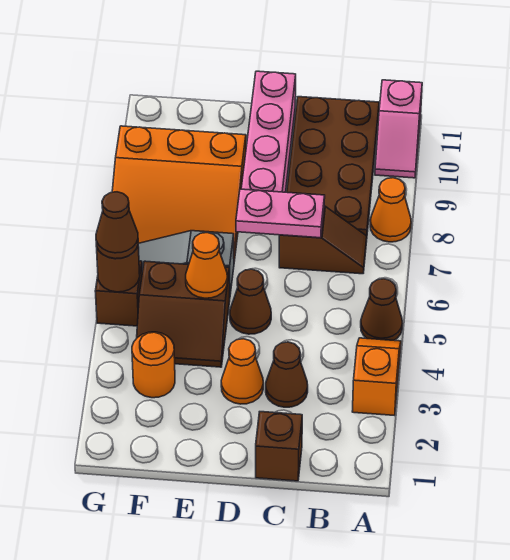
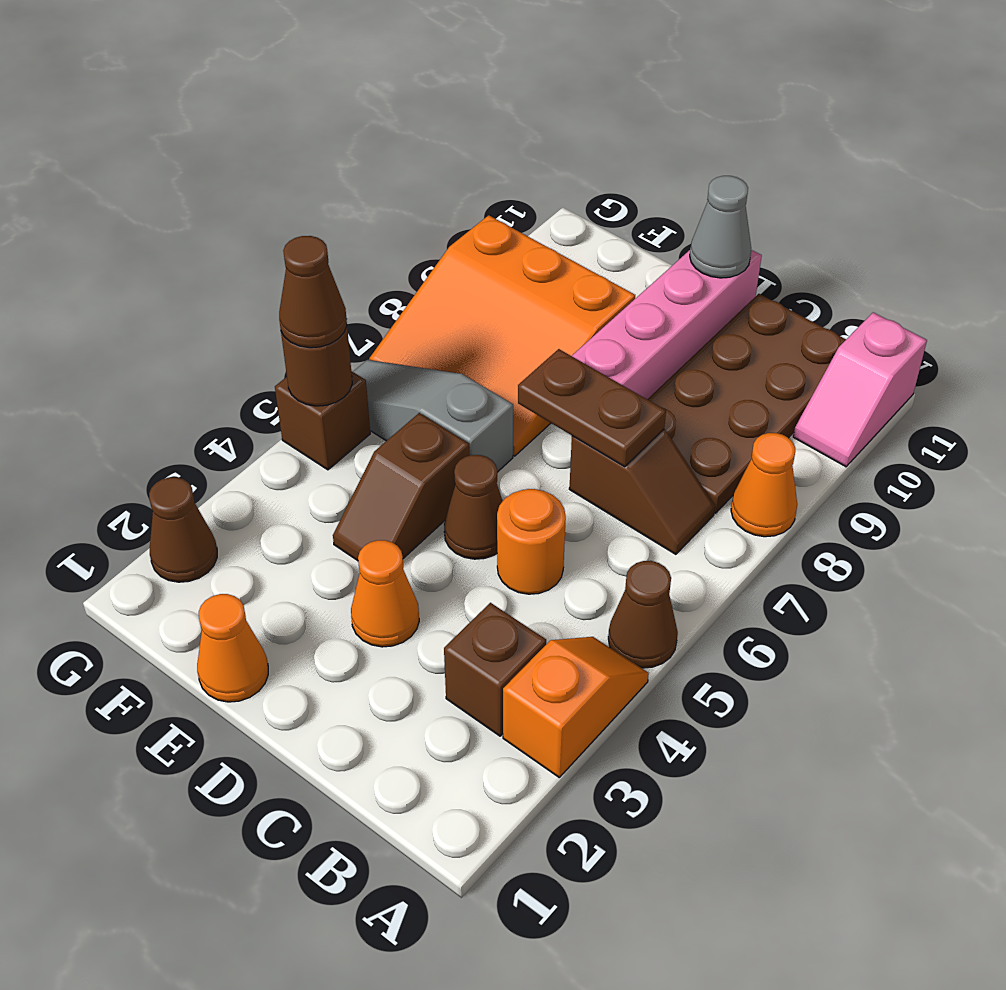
brown brick C1 level 1 -> brown brick B3 level 1
brown cone C3 level 1 -> brown cone G2 level 1
pink plate C7:D7 level 2 -> brown plate C7:D7 level 2
none -> grey cone D11 level 2
brown slope E4:F5 level 1 top 5 -> brown slope E4:E5 level 1 top 5
orange cone E5 level 2 -> orange cone E1 level 1
orange round brick F3 level 1 -> orange round brick C5 level 1

